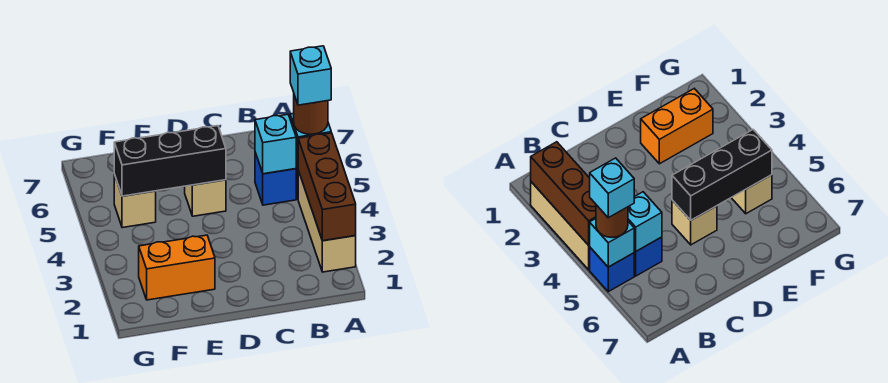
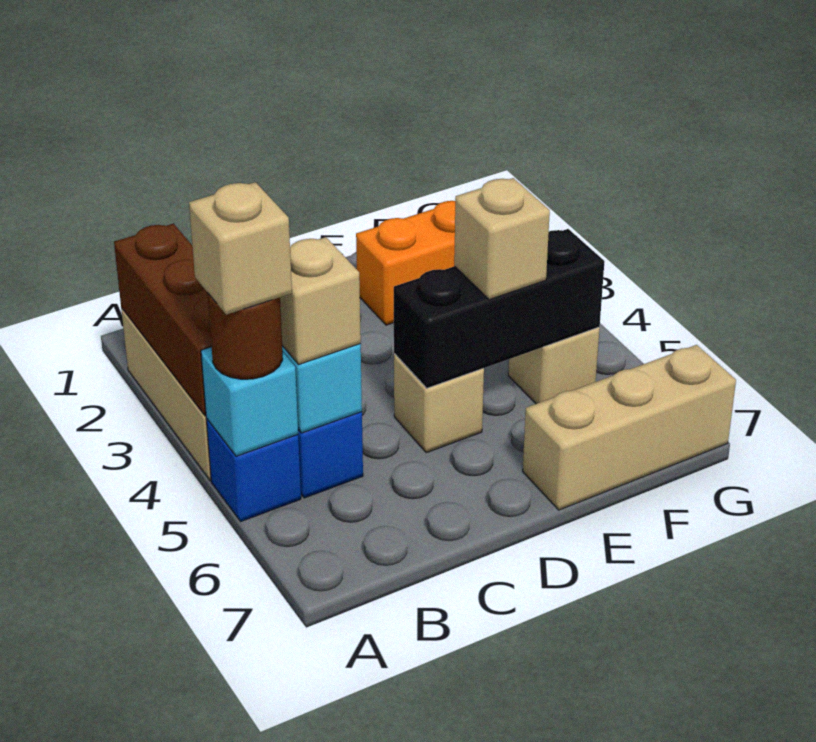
cyan brick A5 level 4 -> tan brick A5 level 4
none -> tan brick B5 level 3
none -> tan brick E5 level 3
none -> tan brick E7:G7 level 1

